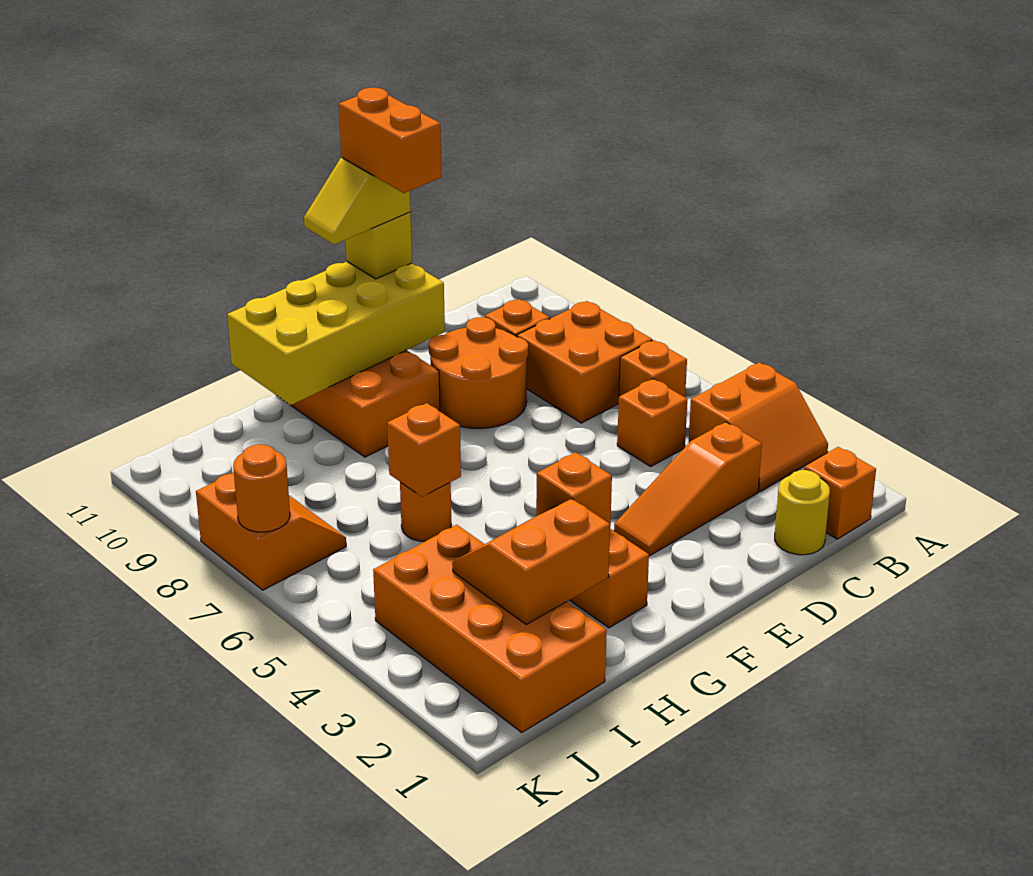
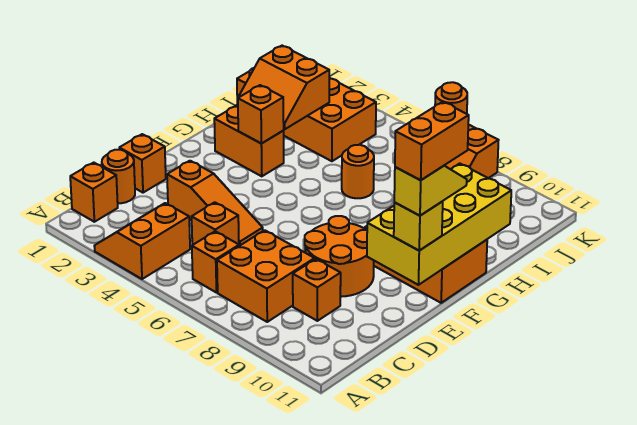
yellow round brick C1 level 1 -> orange round brick C1 level 1
orange slope C3:E3 level 1 top C -> orange slope D3:D5 level 1 top 3
orange brick E10:E11 level 5 -> orange brick E11:F11 level 5
orange slope H2:I3 level 2 top 2 -> orange slope H2:I3 level 2 top I
orange brick H6 level 2 -> orange brick D1 level 1

